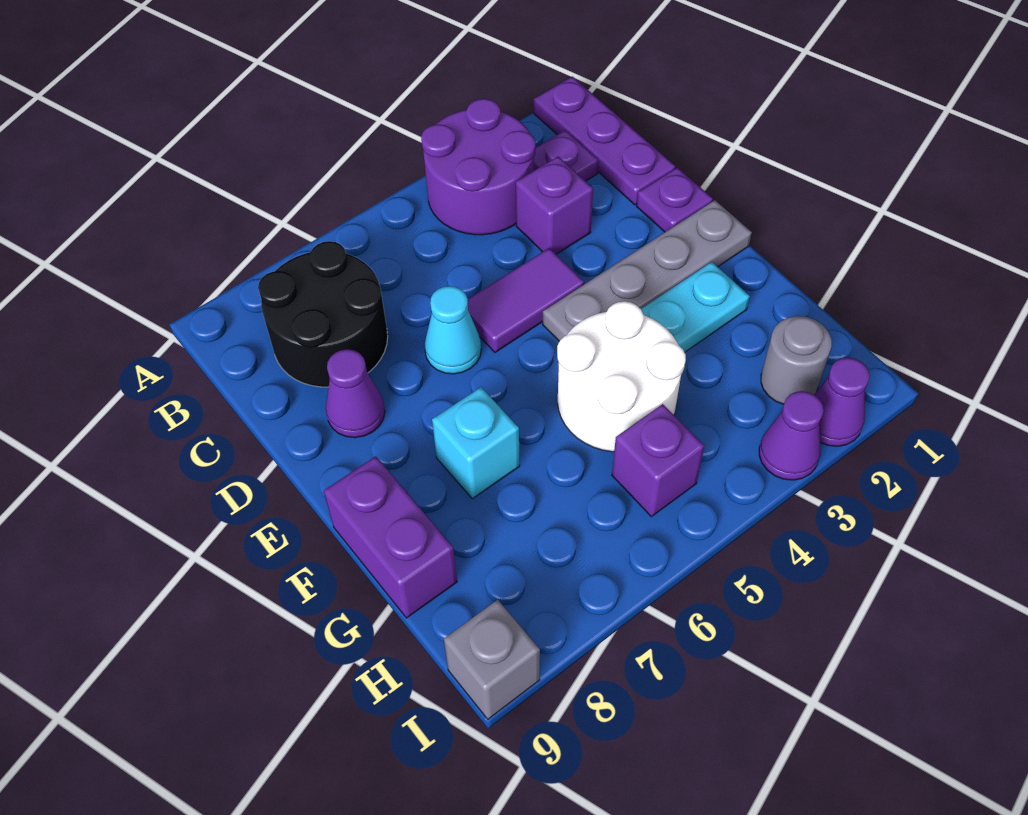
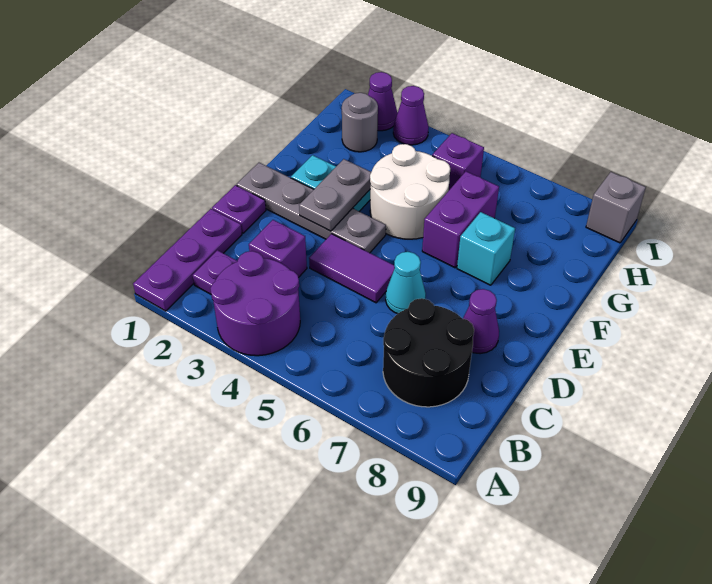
none -> grey plate E3:F3 level 2
purple brick F9:G9 level 1 -> purple brick F6:G6 level 1

